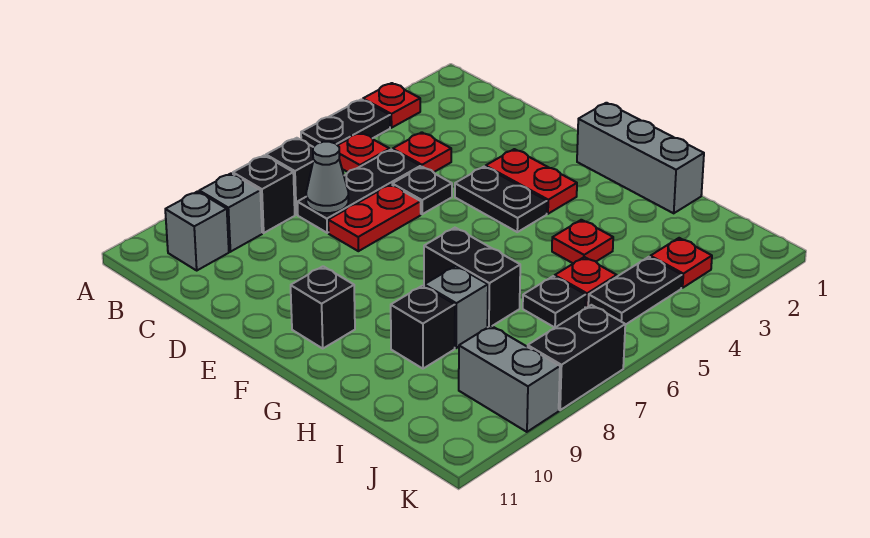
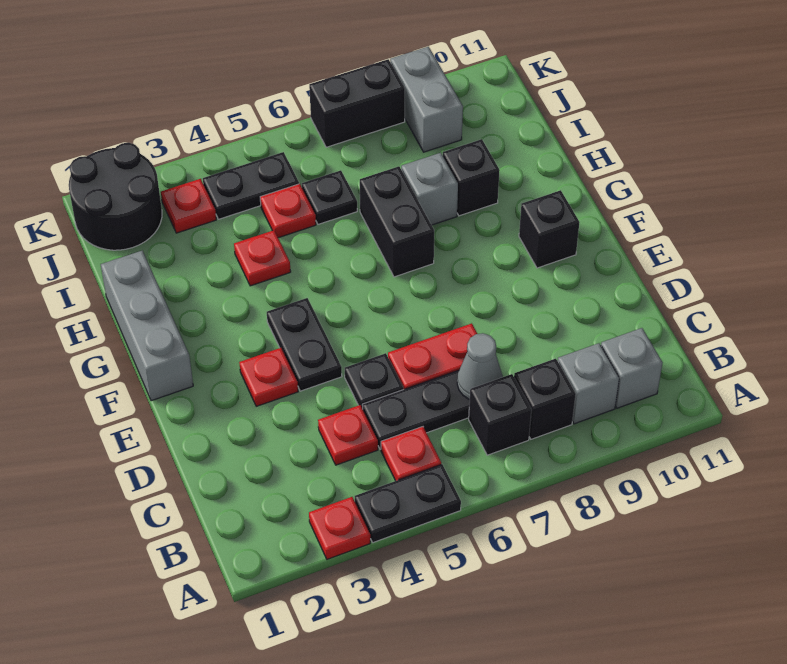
red plate E3:F3 level 1 -> red plate E3 level 1
none -> black round brick J1:K2 level 1

